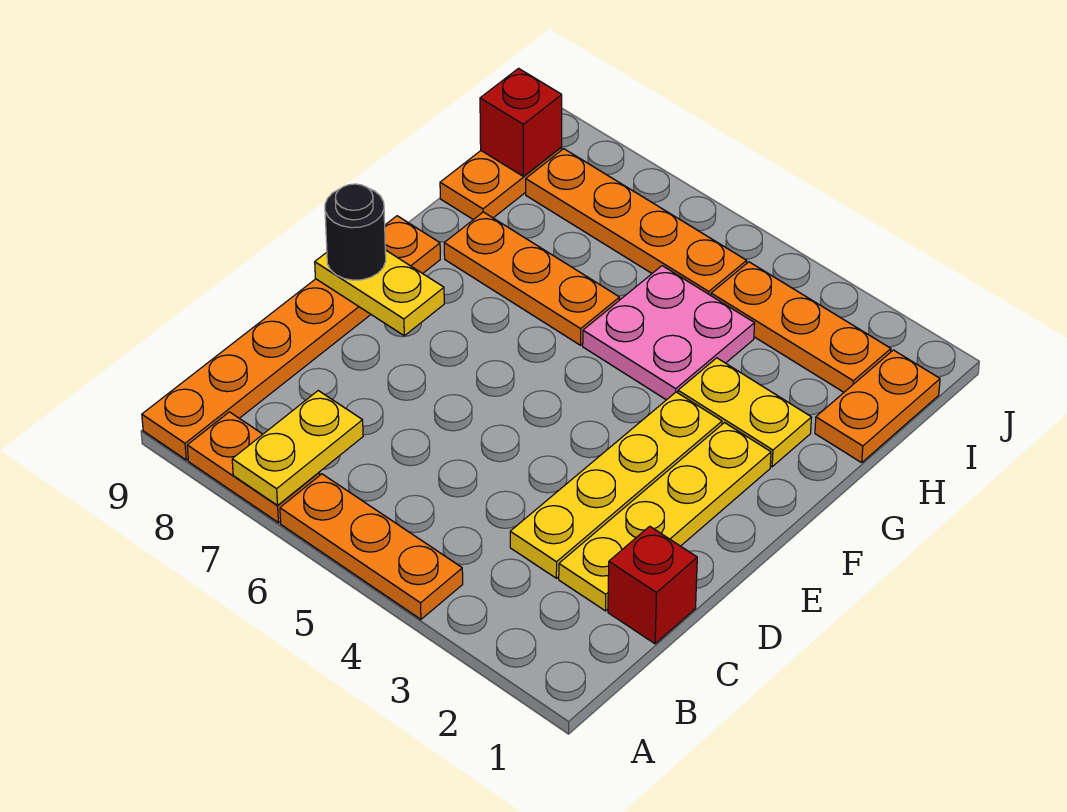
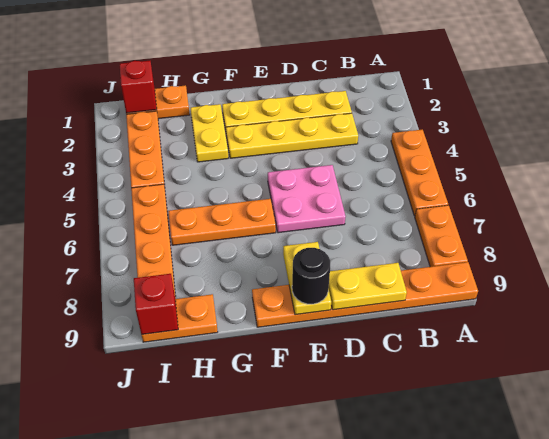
yellow plate A7:B7 level 2 -> yellow plate C9:D9 level 2
red brick C1 level 1 -> red brick I1 level 2
pink plate G4:H5 level 1 -> pink plate D5:E6 level 1
orange plate G6:G8 level 1 -> orange plate F6:H6 level 1

